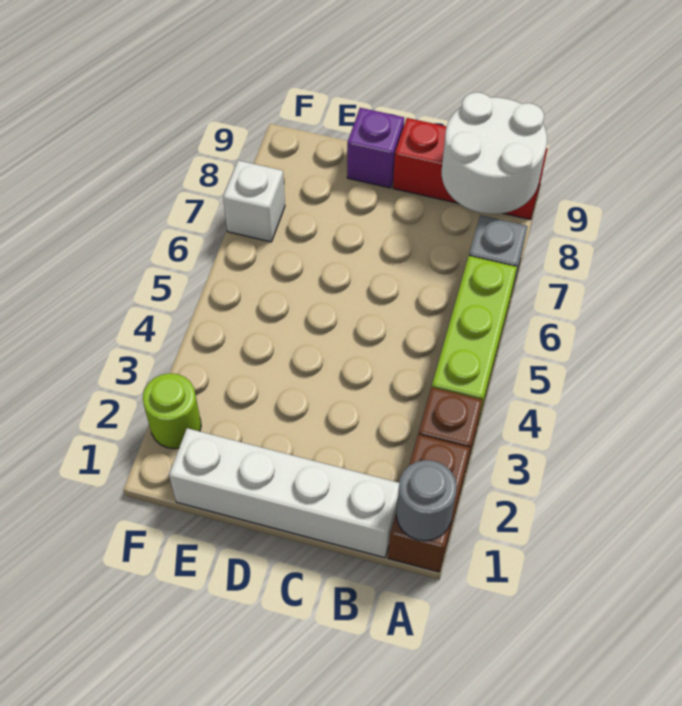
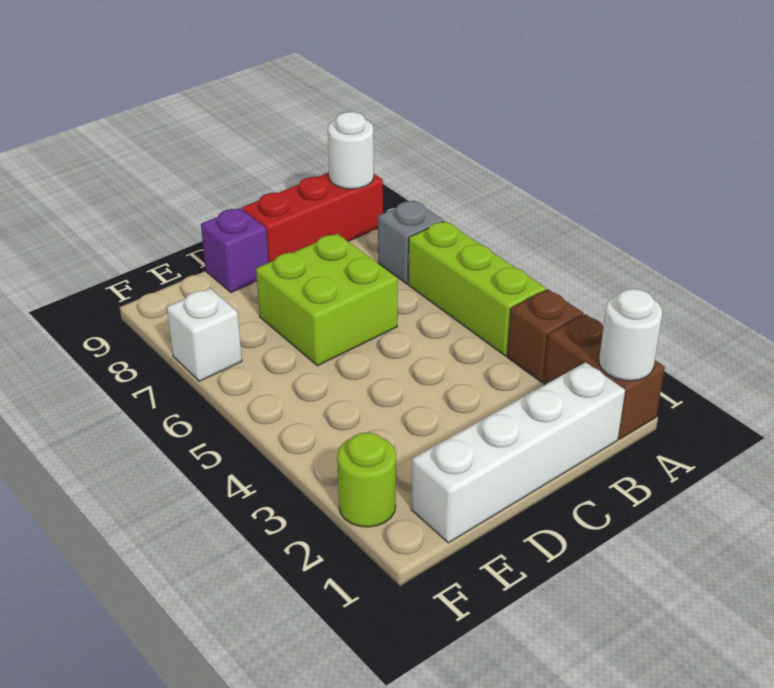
grey round brick A1 level 2 -> white round brick A1 level 2
white round brick A8:B9 level 2 -> white round brick A9 level 2
none -> lime brick C6:D7 level 1

